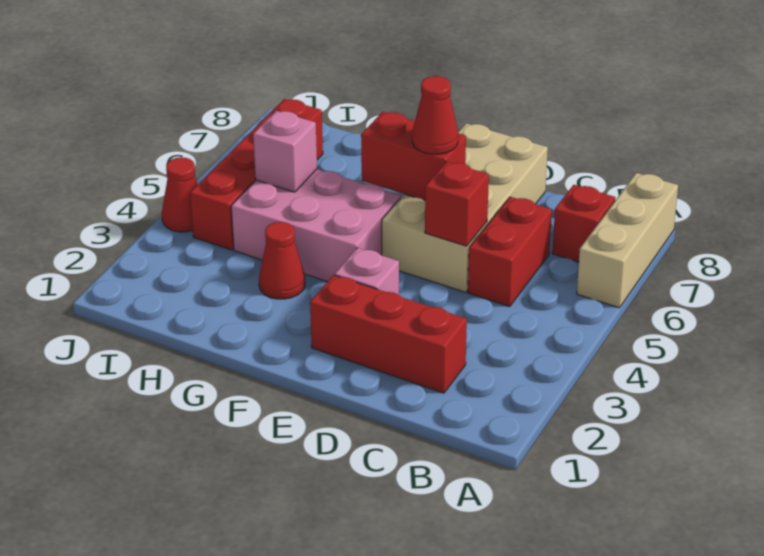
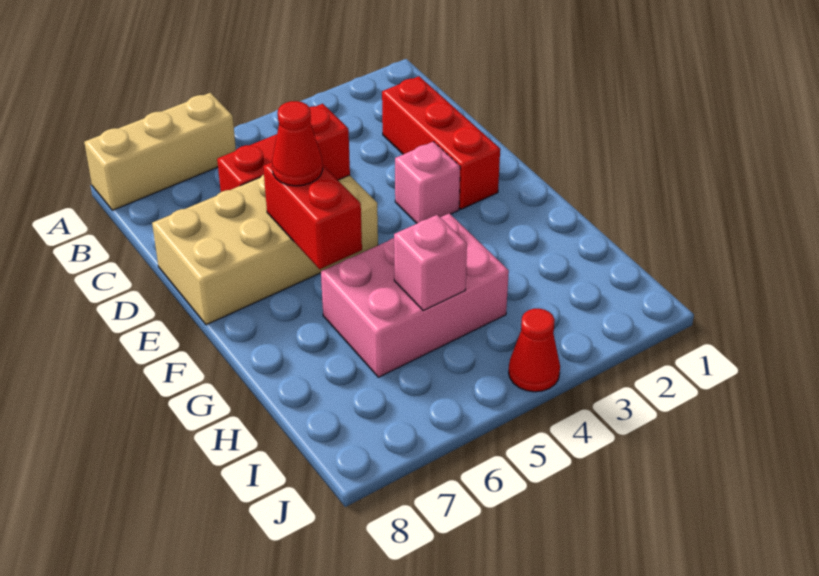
red brick B7 level 1 -> none
pink brick F4:H5 level 1 -> pink brick G4:H6 level 1
red cone G3 level 1 -> none
red brick I4:I7 level 1 -> none

